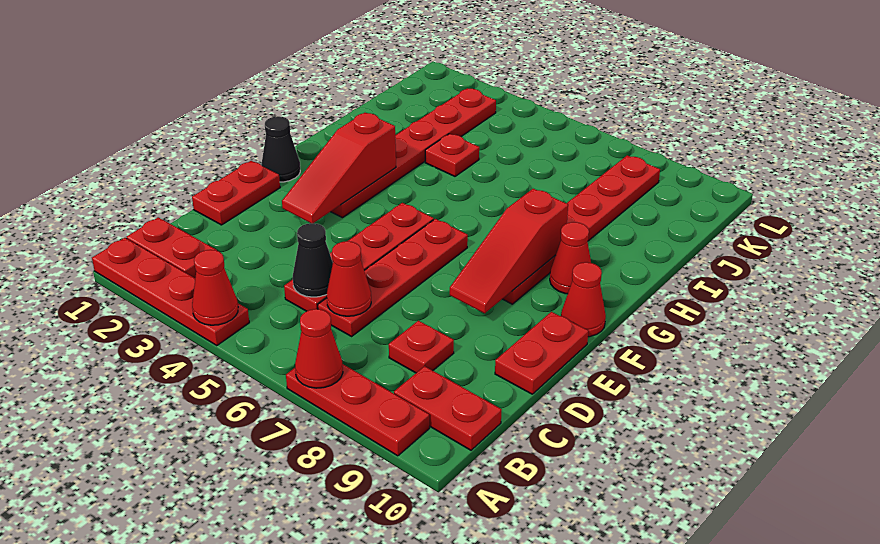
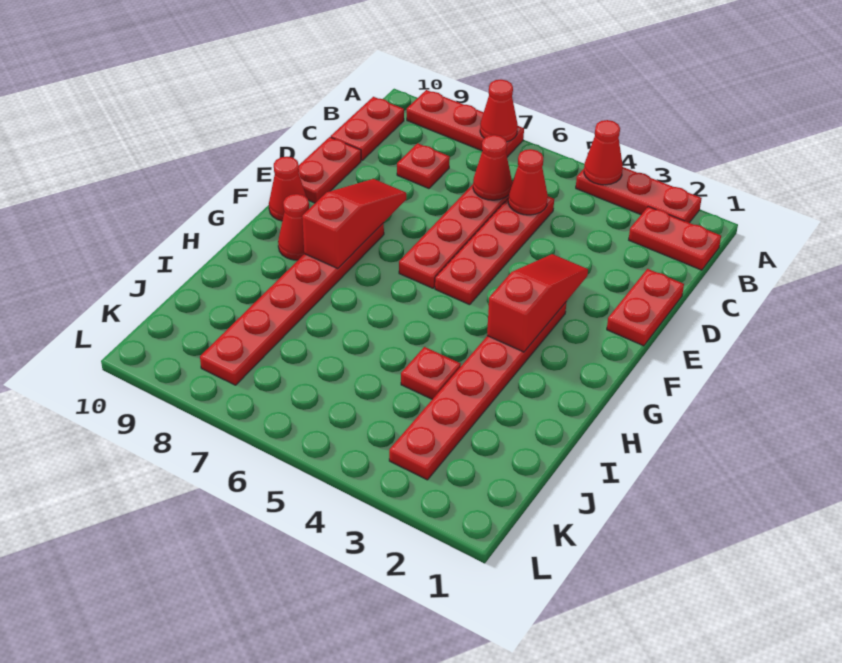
red plate A1:A4 level 1 -> red plate A2:A4 level 1
red plate B9:B10 level 1 -> red plate B10:C10 level 1
black cone C5 level 2 -> red cone C5 level 2
black cone F1 level 1 -> none

